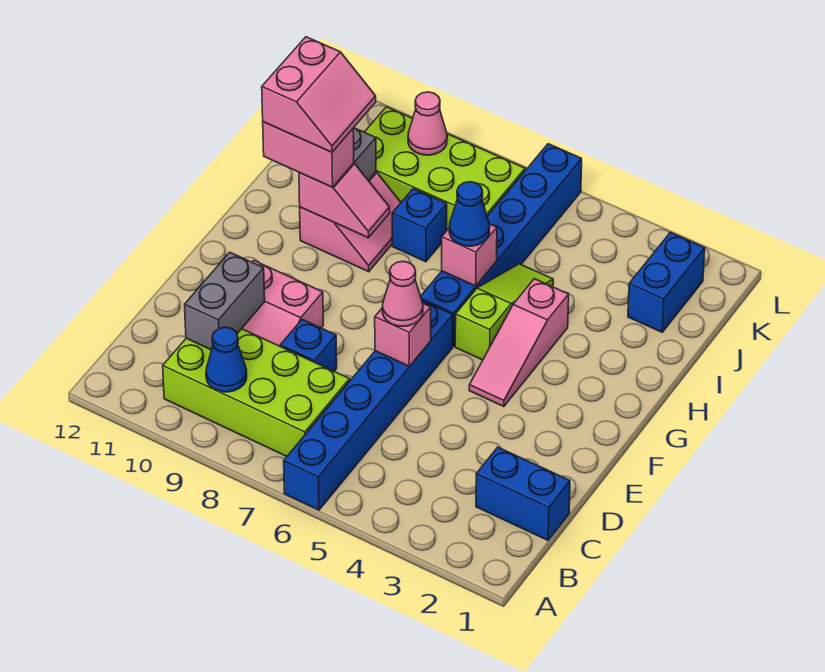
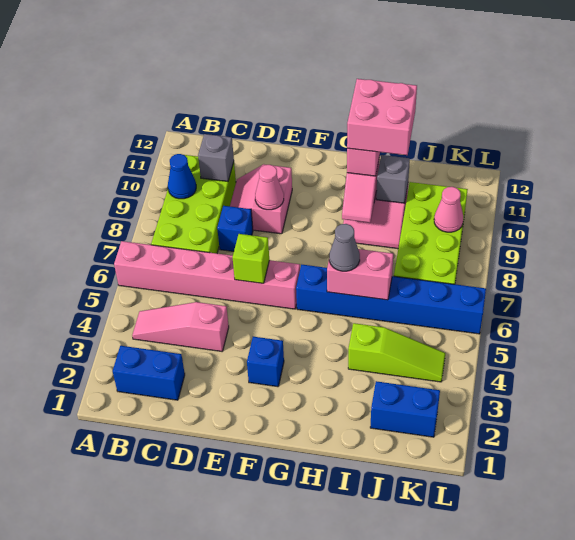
blue brick A6:F6 level 1 -> pink brick A6:F6 level 1
blue brick C1:C2 level 1 -> blue brick B2:C2 level 1
grey brick C10:D10 level 2 -> grey brick C10 level 2
pink brick E6 level 2 -> lime brick E6 level 2
pink cone E6 level 3 -> pink cone E9 level 2
pink slope F4:H4 level 1 top H -> pink slope B4:D4 level 1 top D
lime slope G5:I5 level 1 top G -> lime slope I4:K4 level 1 top I
pink brick H6 level 2 -> pink brick H6:I6 level 2
blue cone H6 level 3 -> grey cone H6 level 3
pink slope H10:I11 level 4 top 11 -> pink brick H10:I11 level 4
blue brick I8 level 1 -> blue brick F3 level 1

